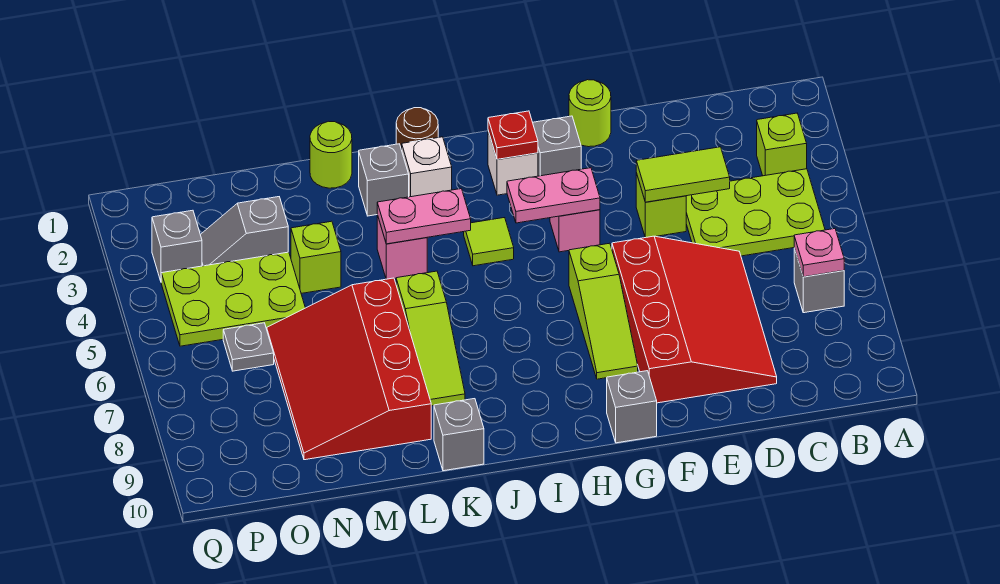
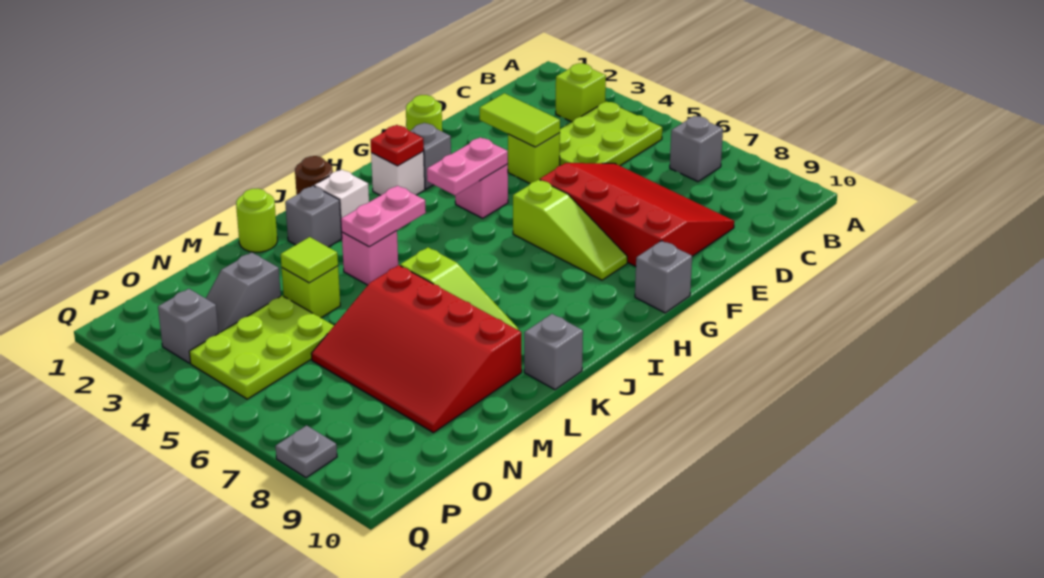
pink plate B7 level 2 -> none
lime tile D4:E4 level 2 -> lime tile E3:E4 level 2
lime tile I4 level 1 -> lime tile M4 level 2
grey plate O6 level 1 -> grey plate Q8 level 1

